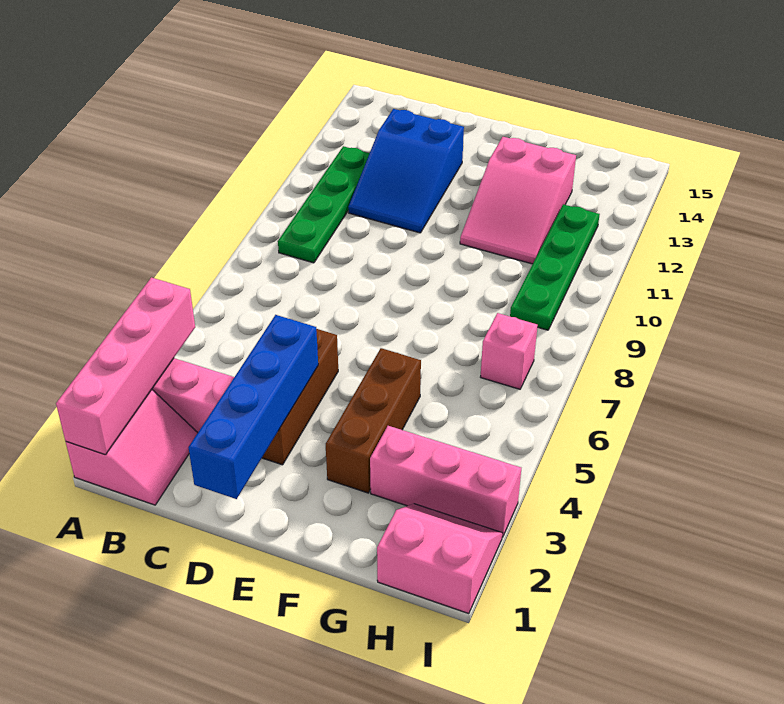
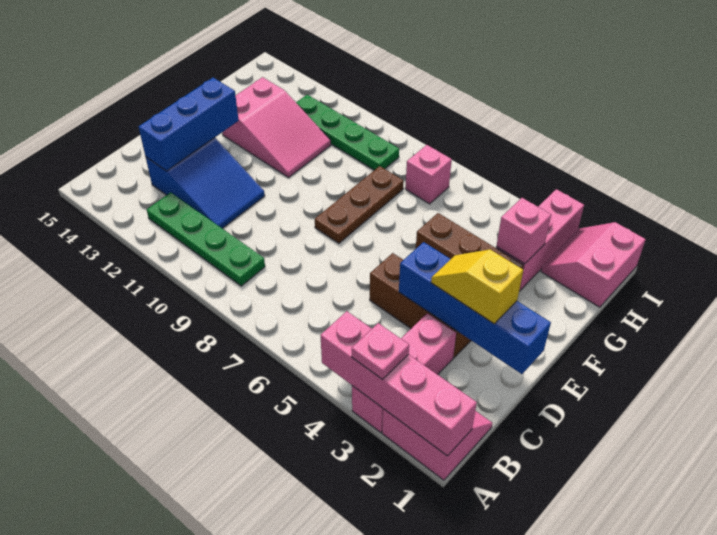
none -> pink plate A3 level 3
none -> blue brick C13:E13 level 2
none -> yellow slope D2:D3 level 3 top 2
none -> brown plate E8:G8 level 1
none -> pink brick G3 level 2

